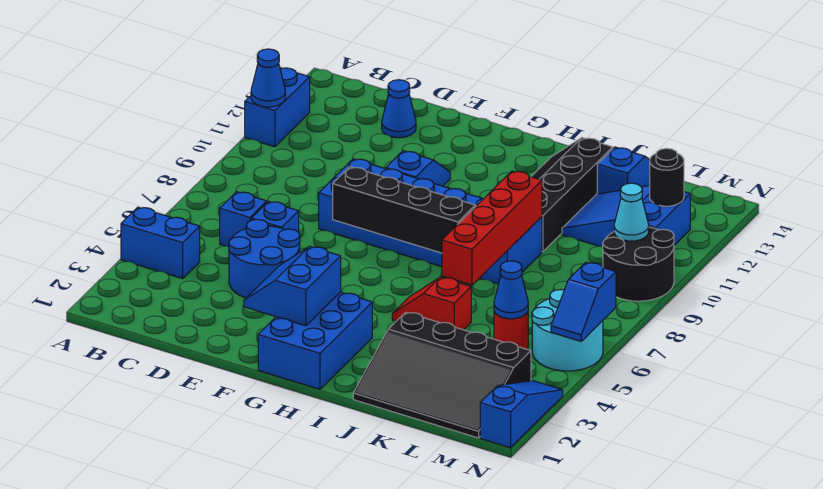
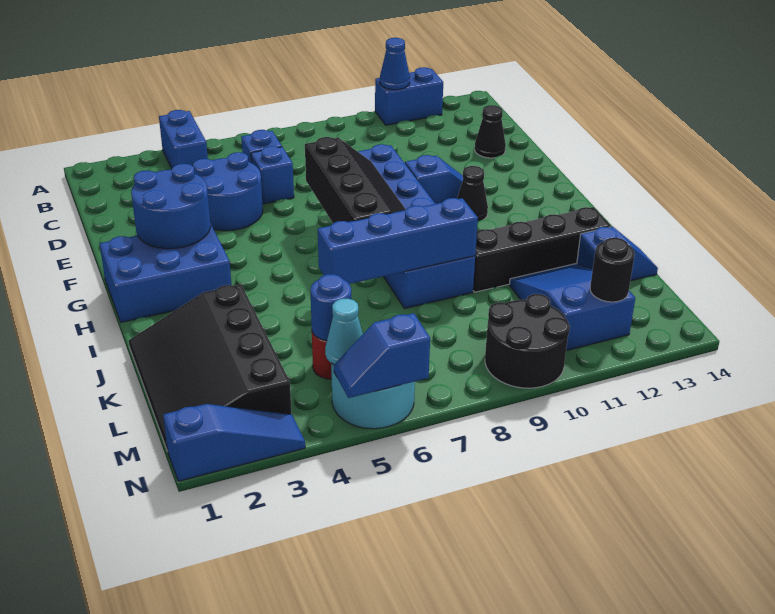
blue cone D13 level 1 -> black cone D13 level 1
blue slope F2:G3 level 2 top G -> blue round brick F2:G3 level 2
none -> black cone G11 level 1
red slope I5:J5 level 1 top J -> none
red brick J6:J9 level 2 -> blue brick J6:J9 level 2
blue cone L5 level 2 -> blue round brick L5 level 2
cyan cone M10 level 2 -> cyan cone M5 level 2

